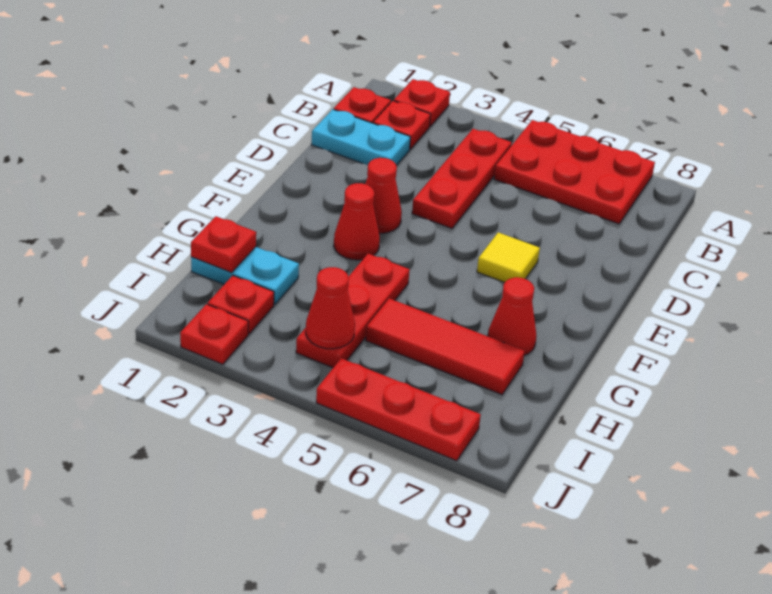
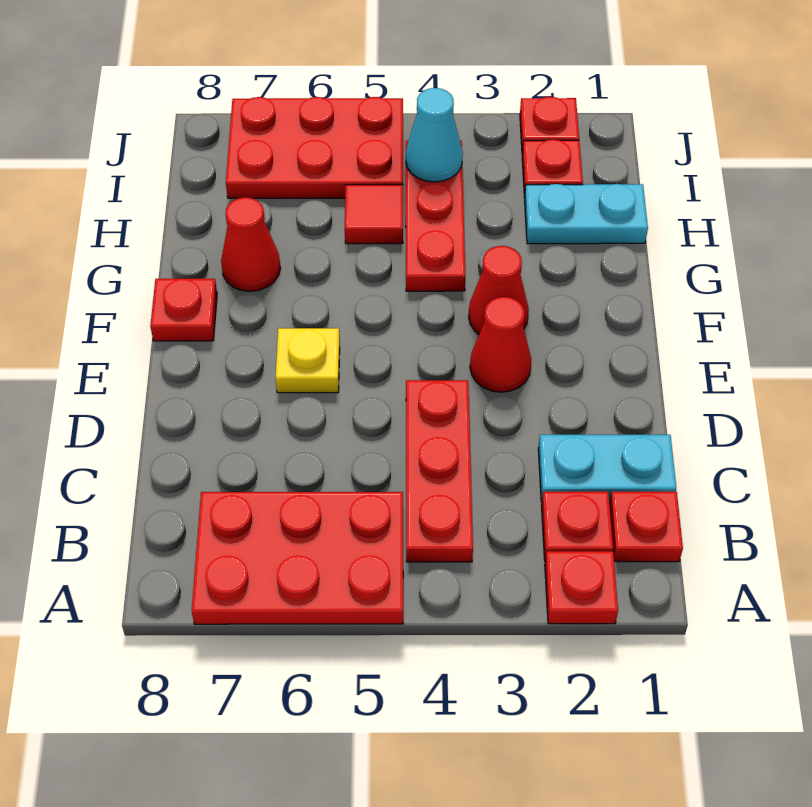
yellow tile E6 level 1 -> yellow plate E6 level 1
red plate H1 level 2 -> red plate F8 level 1
red tile H5:H7 level 1 -> red tile H5 level 1
red cone I4 level 2 -> cyan cone I4 level 2
red plate J5:J7 level 1 -> red plate I5:J7 level 1

